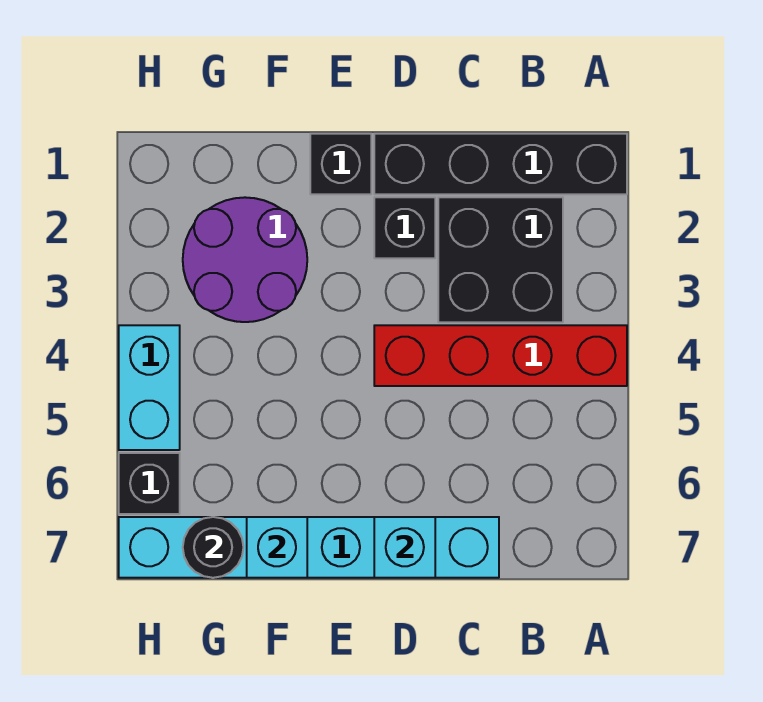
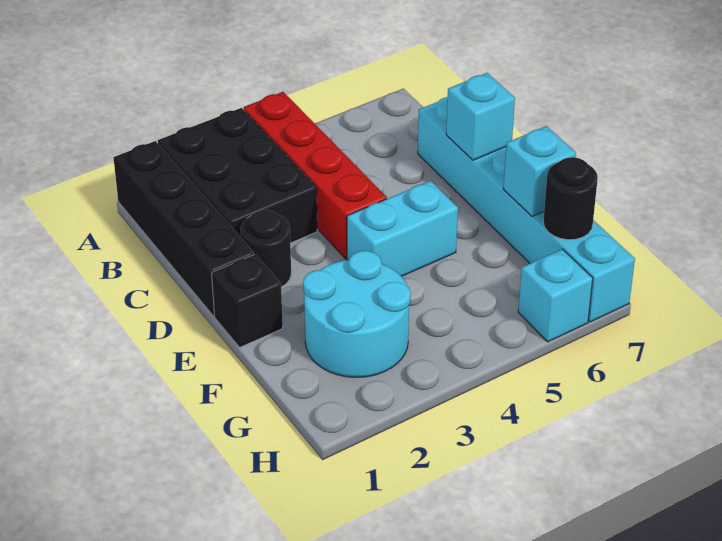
black brick B2:C3 level 1 -> black brick A2:C3 level 1
black brick D2 level 1 -> black round brick D2 level 1
purple round brick F2:G3 level 1 -> cyan round brick F2:G3 level 1
cyan brick H4:H5 level 1 -> cyan brick E4:E5 level 1
black brick H6 level 1 -> cyan brick H6 level 1

